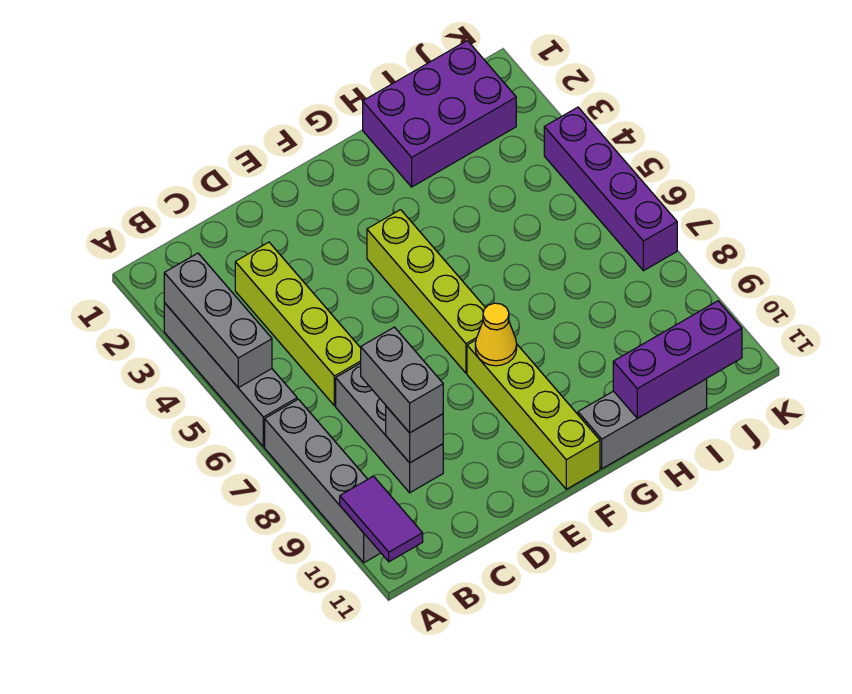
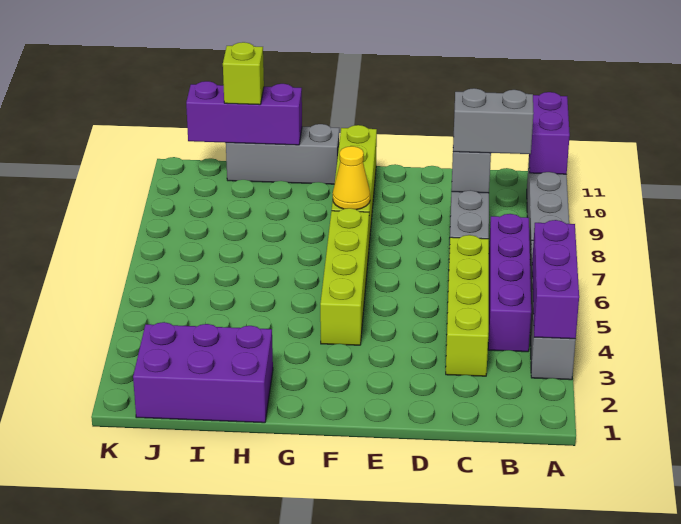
grey brick A3:A5 level 2 -> purple brick A3:A5 level 2
purple tile A10:A11 level 2 -> purple brick A10:A11 level 2
grey brick C8:C9 level 3 -> grey brick B9:C9 level 3
none -> lime brick I11 level 3
purple brick K4:K7 level 1 -> purple brick B4:B7 level 1

